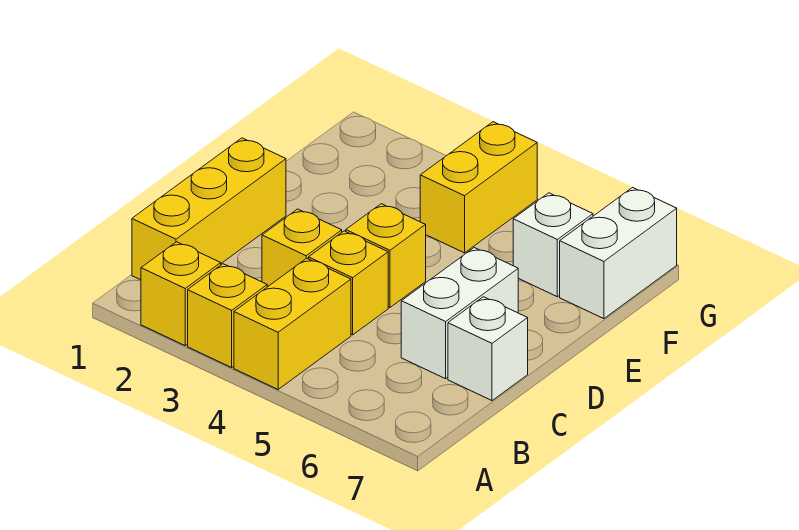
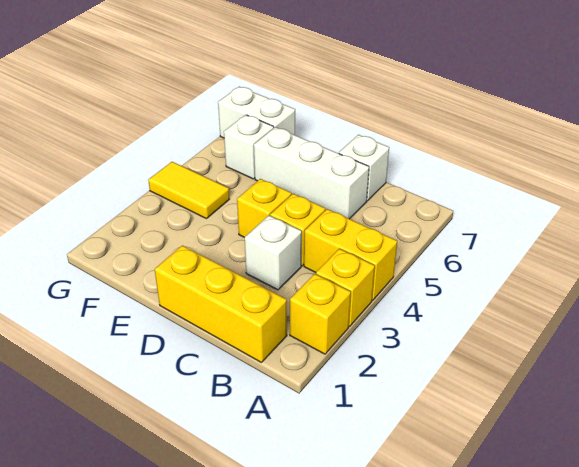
yellow brick C3 level 1 -> white brick C3 level 1
white brick C6:D6 level 1 -> white brick C6:E6 level 1
yellow brick F4:G4 level 1 -> yellow tile F4:G4 level 1

